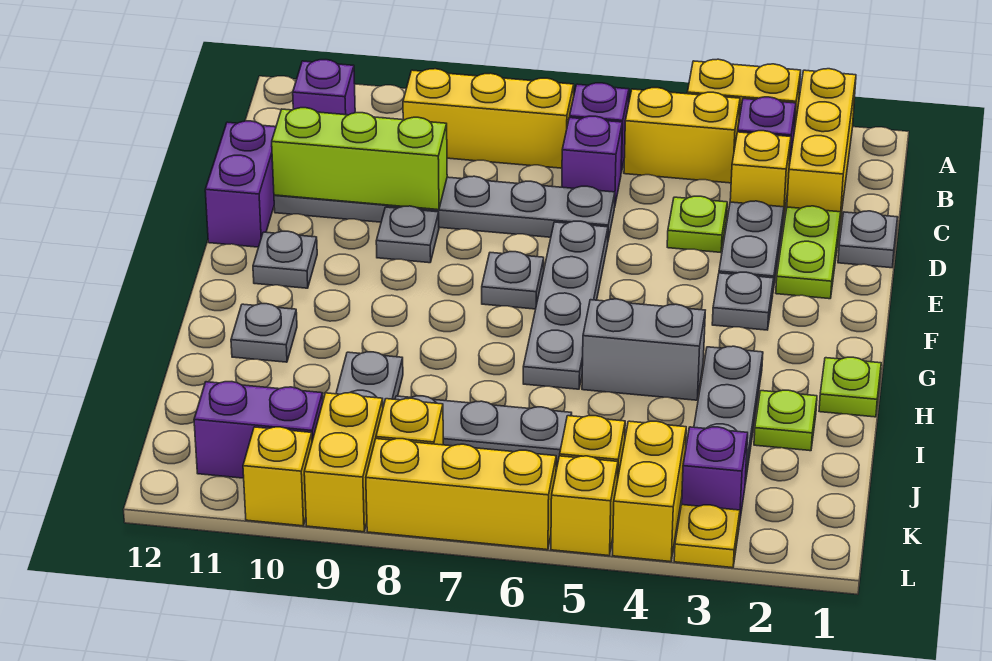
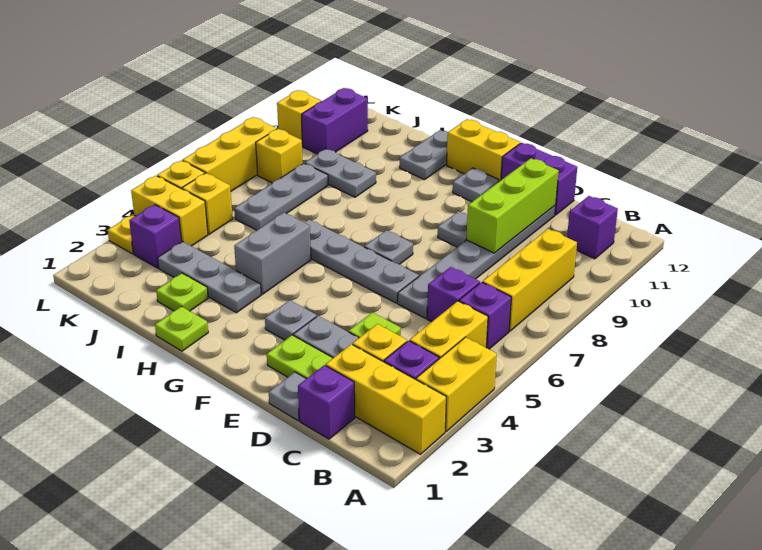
none -> purple brick C1 level 1
grey plate H11 level 1 -> grey plate H11:H12 level 1
yellow brick K9:L9 level 1 -> yellow brick F12:G12 level 1

